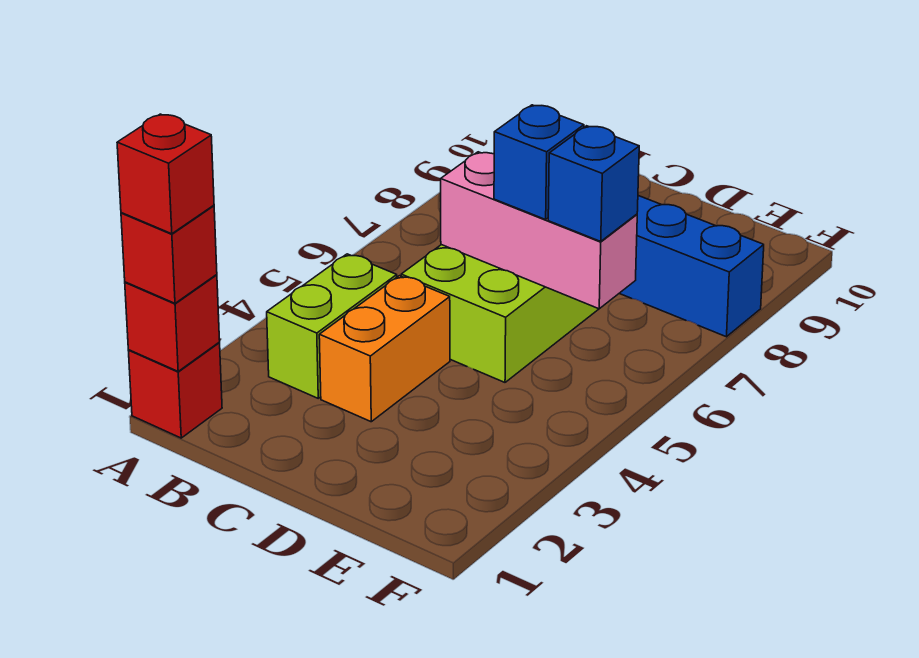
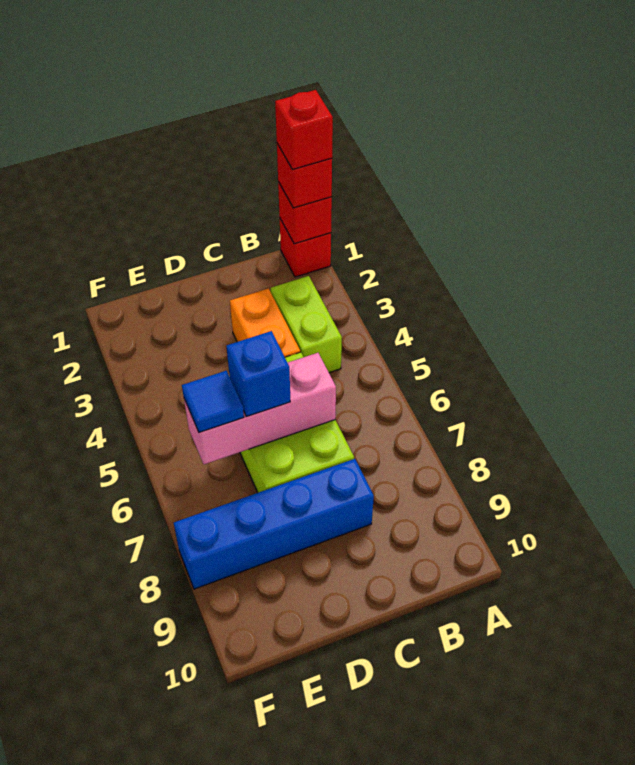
blue brick E6 level 3 -> blue tile E6 level 3

